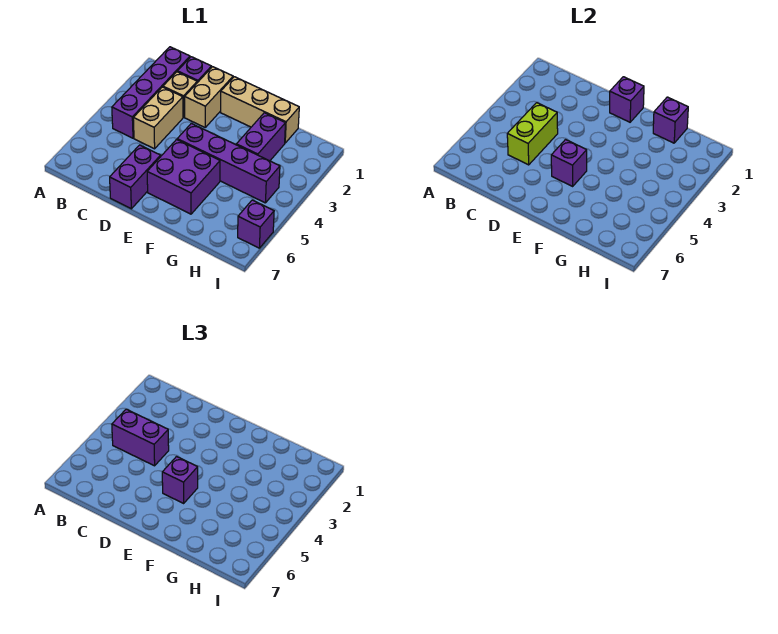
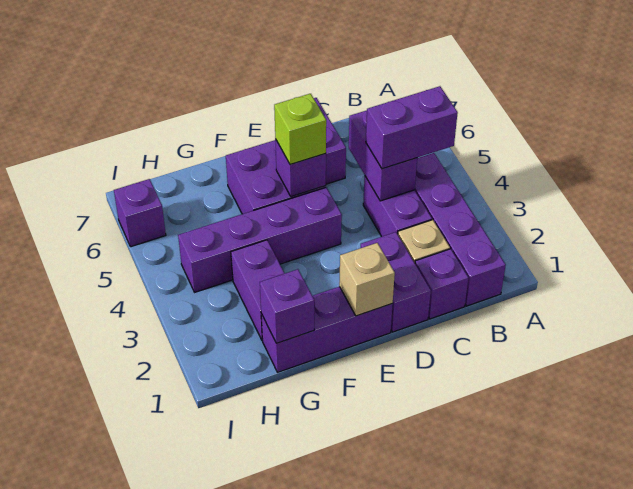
tan brick C3:C4 level 1 -> purple brick C3:C4 level 1
lime brick C4:C5 level 2 -> purple brick C4:C5 level 2
tan brick D1:D2 level 1 -> purple brick D1:D2 level 1
tan brick E1:G1 level 1 -> purple brick E1:G1 level 1
purple brick E1 level 2 -> tan brick E1 level 2
purple brick E5 level 3 -> lime brick E5 level 3

